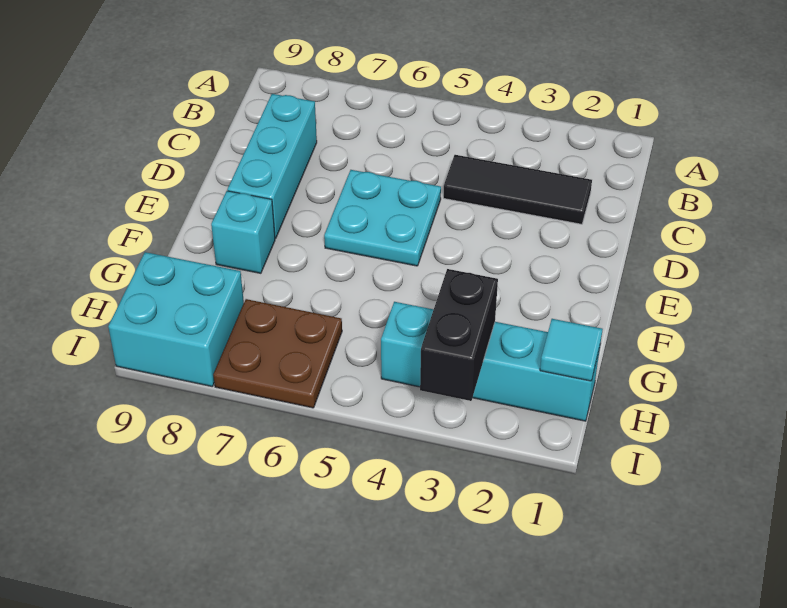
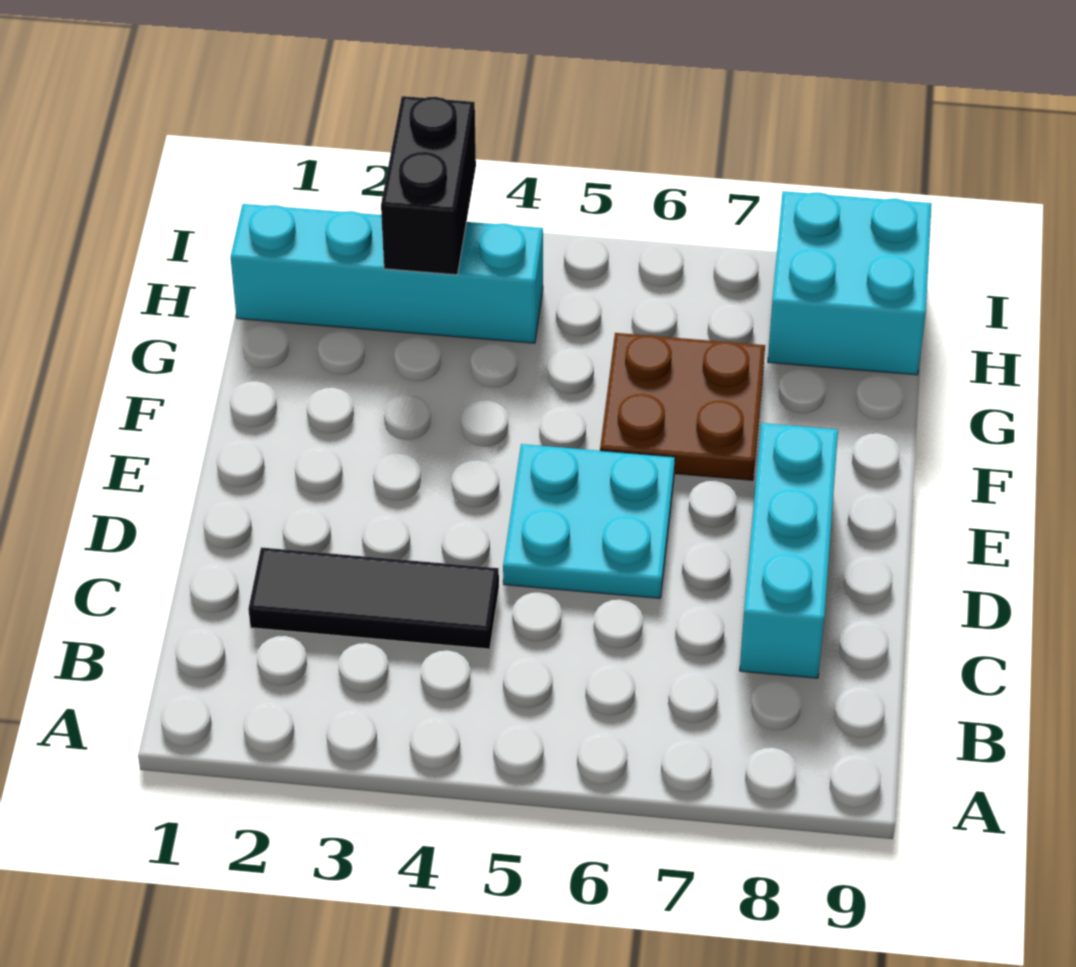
cyan brick F8 level 1 -> none
cyan tile H1 level 2 -> none
brown plate H6:I7 level 1 -> brown plate F6:G7 level 1

